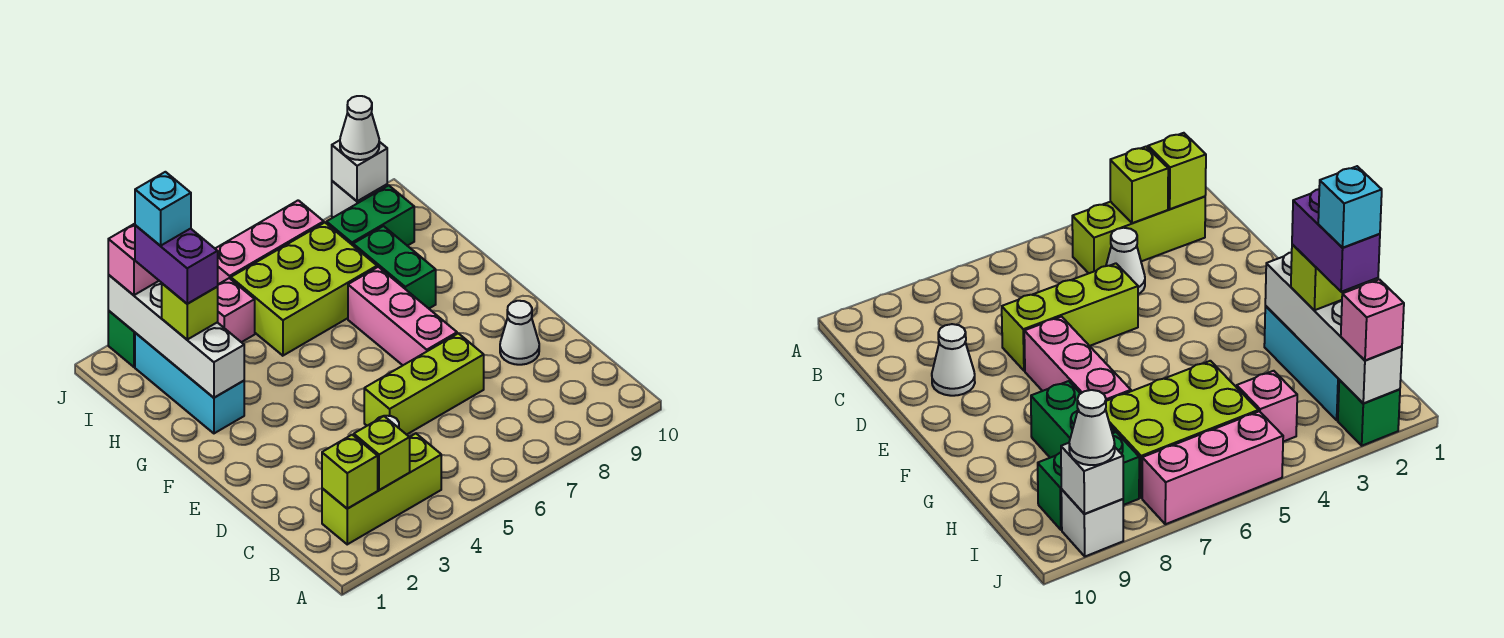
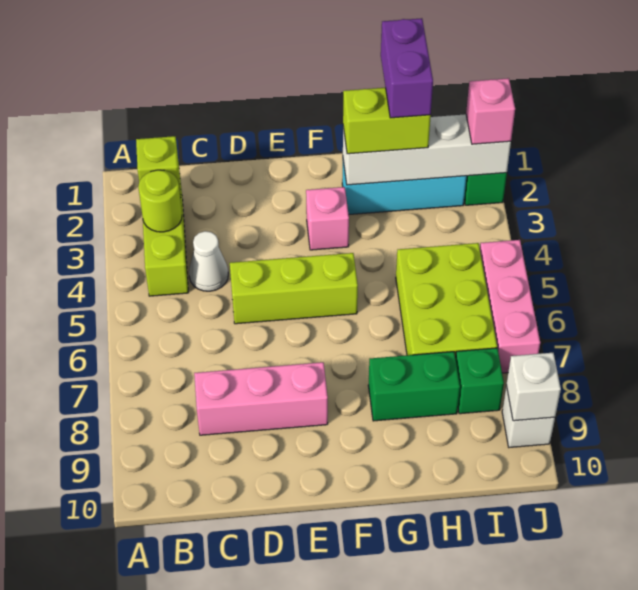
lime brick B3 level 2 -> lime round brick B3 level 2
lime brick D5:D7 level 1 -> lime brick D5:F5 level 1
white cone D9 level 1 -> none
pink brick E7:G7 level 1 -> pink brick C8:E8 level 1
lime brick H2 level 3 -> lime brick G2:H2 level 3
purple brick H2:I2 level 4 -> purple brick H1:H2 level 4
cyan brick I2 level 5 -> none
pink brick I4 level 1 -> pink brick F3 level 1
green brick I8:I9 level 1 -> green brick I8 level 1
white cone J9 level 3 -> none

